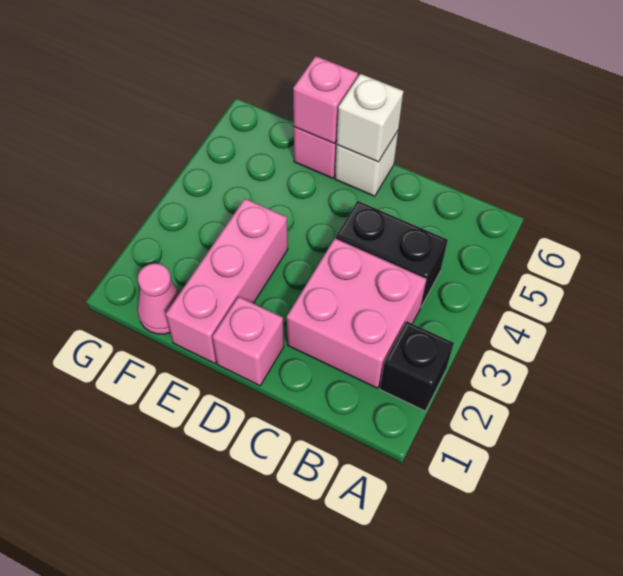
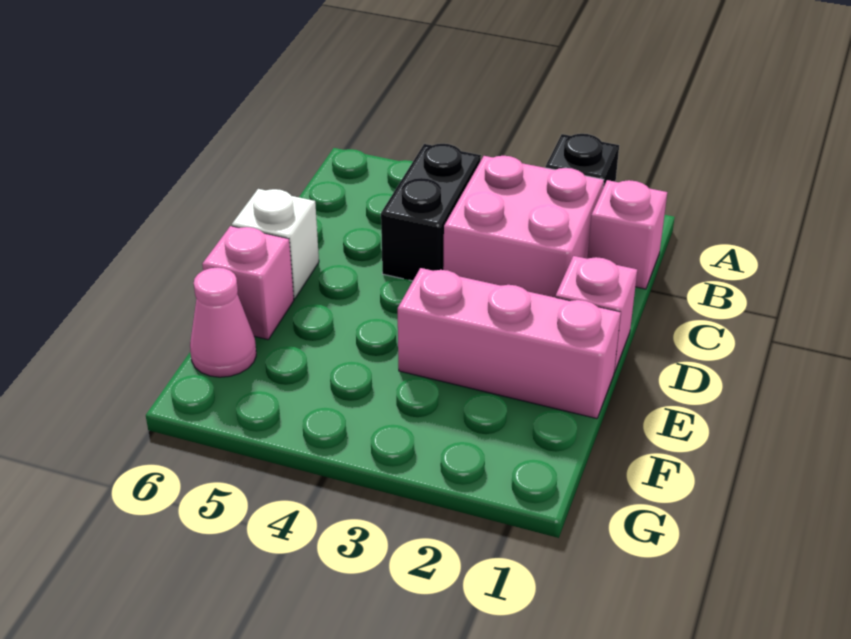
white brick D6 level 2 -> none
pink brick E6 level 2 -> pink brick B1 level 1
pink cone F1 level 1 -> pink cone F6 level 1

